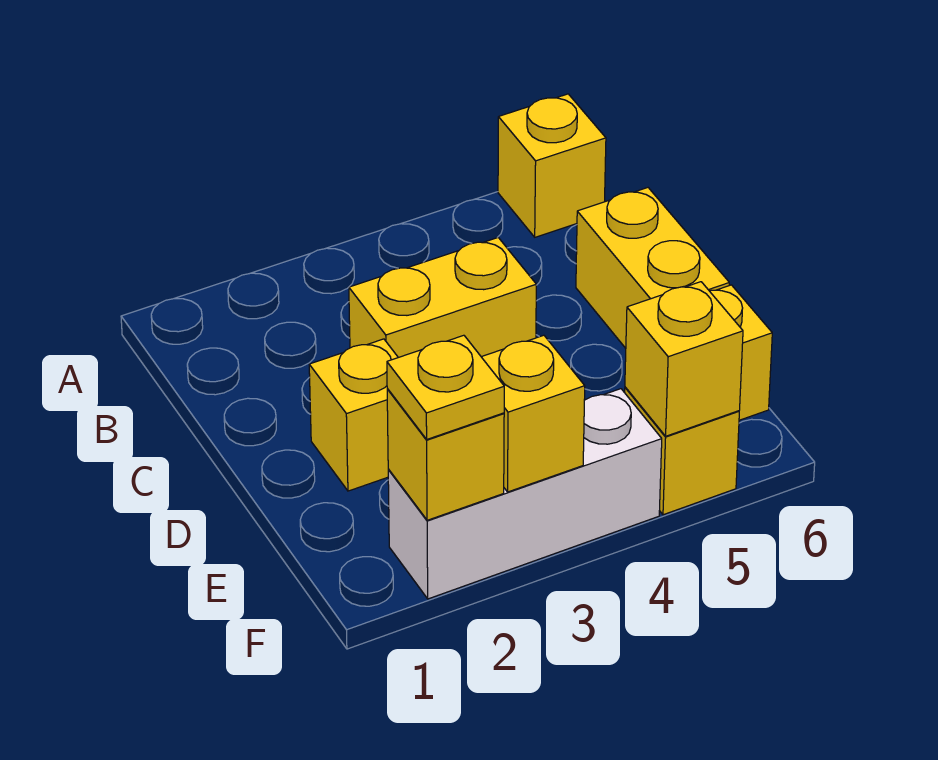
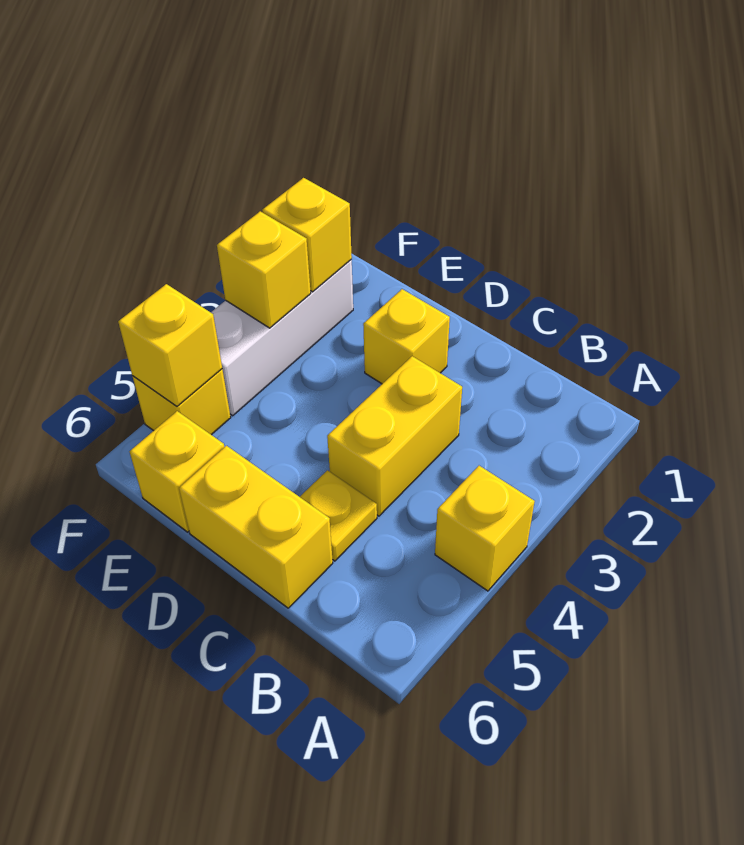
yellow brick A6 level 1 -> yellow brick A4 level 1
yellow plate F2 level 3 -> yellow plate C5 level 1

